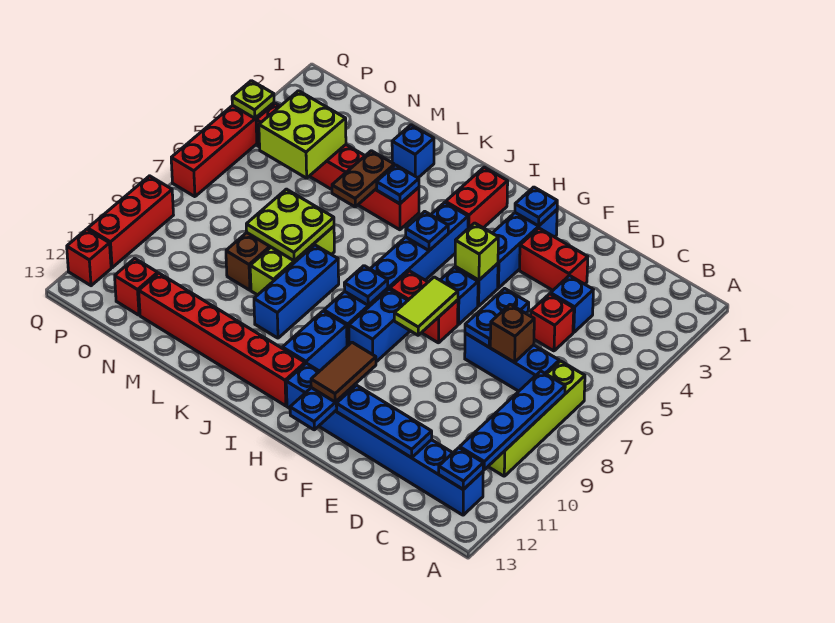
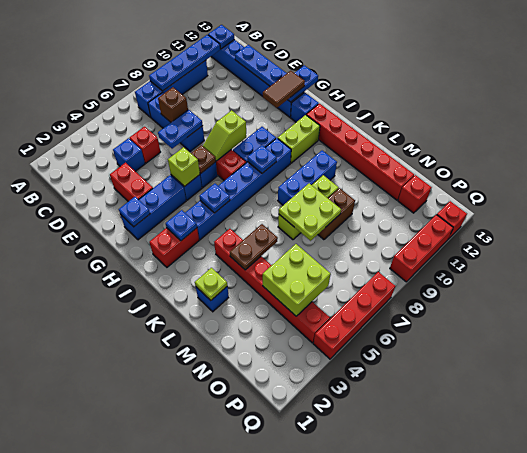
lime brick B7:B10 level 1 -> blue brick B7:B10 level 1
none -> brown plate G6 level 2
lime tile G7:G8 level 2 -> lime slope G7:G8 level 2 top 8
blue brick I10:I11 level 1 -> lime brick I10:I11 level 1
blue plate K4 level 2 -> blue plate I3 level 2
lime plate Q4 level 2 -> lime plate L2 level 2

